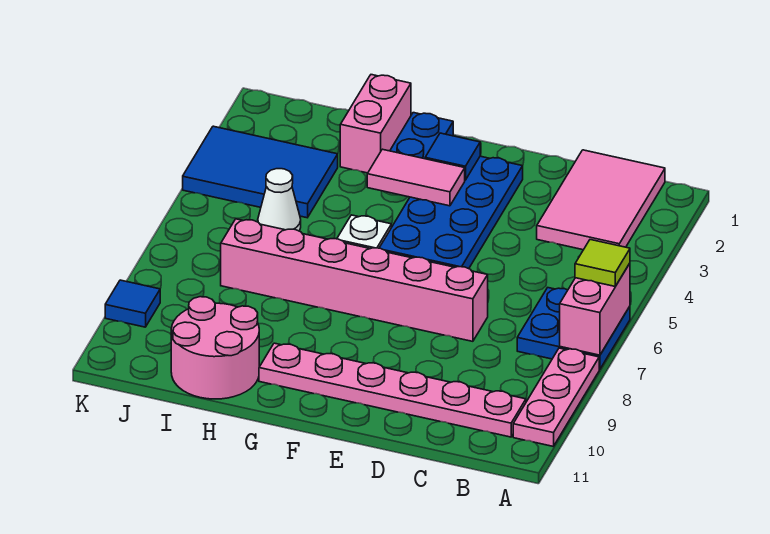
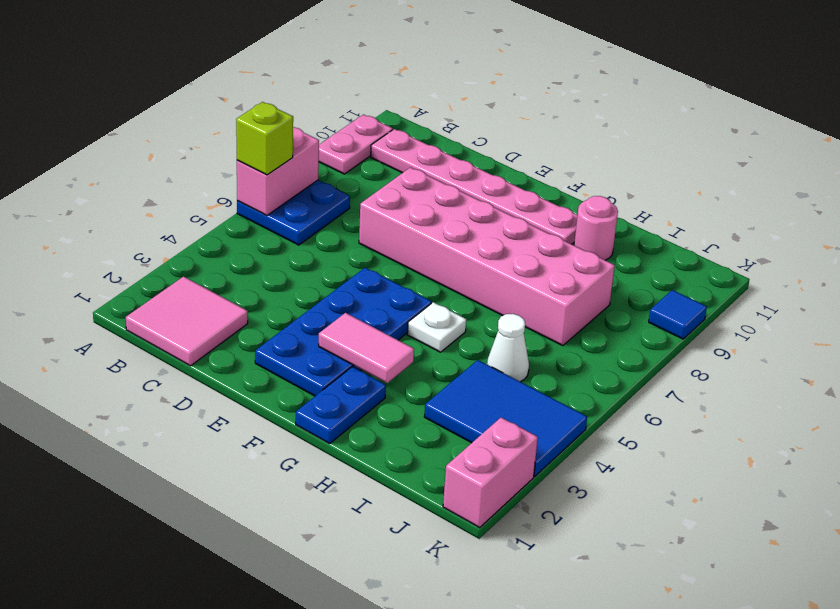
lime tile A6 level 3 -> lime brick A6 level 3
pink plate A8:A10 level 1 -> pink plate A9:A10 level 1
pink tile B1:C3 level 1 -> pink tile B1:C2 level 1
pink brick D7:I7 level 1 -> pink brick D7:I8 level 1
blue tile F2 level 2 -> none
pink brick H1:H2 level 1 -> pink brick K1:K2 level 1
pink round brick H10:I11 level 1 -> pink round brick H10 level 1

